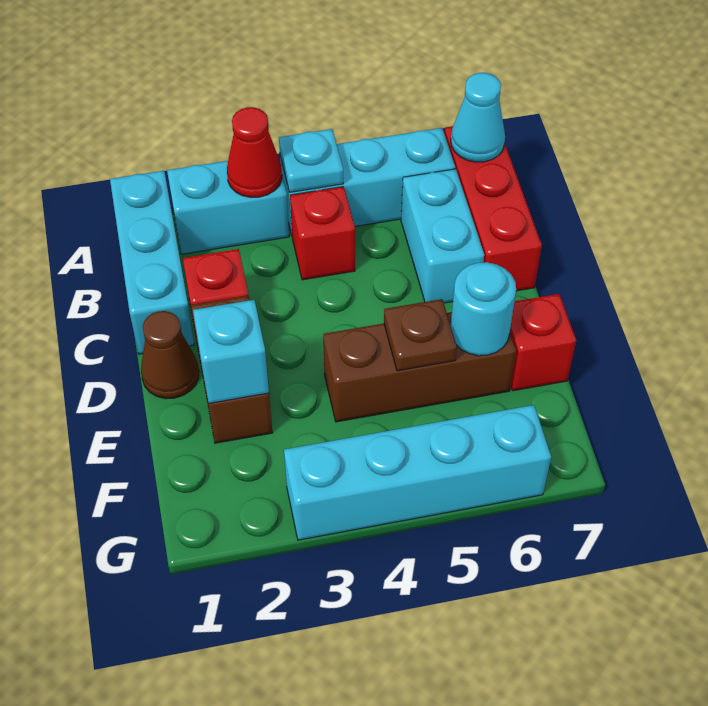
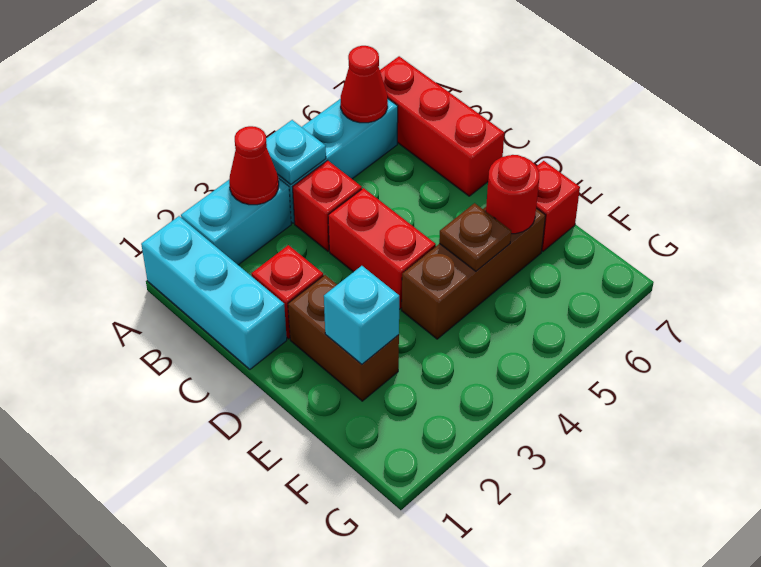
none -> red cone A6 level 2
cyan cone A7 level 2 -> none
cyan brick B6:C6 level 1 -> none
none -> red brick C4:D4 level 1
brown cone D1 level 1 -> none
cyan round brick E6 level 2 -> red round brick E6 level 2
cyan brick G3:G6 level 1 -> none

